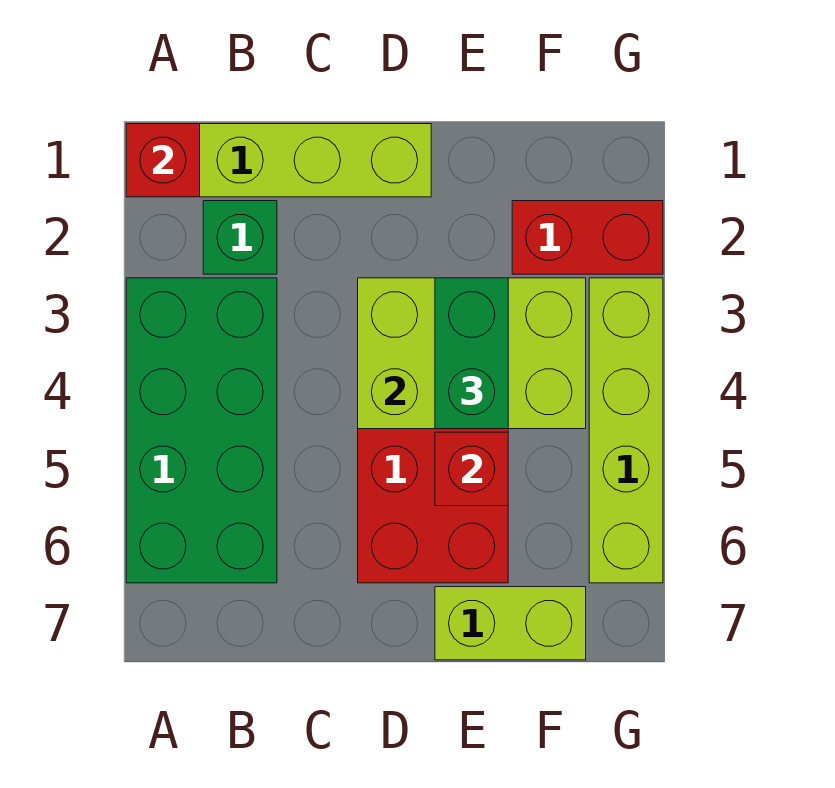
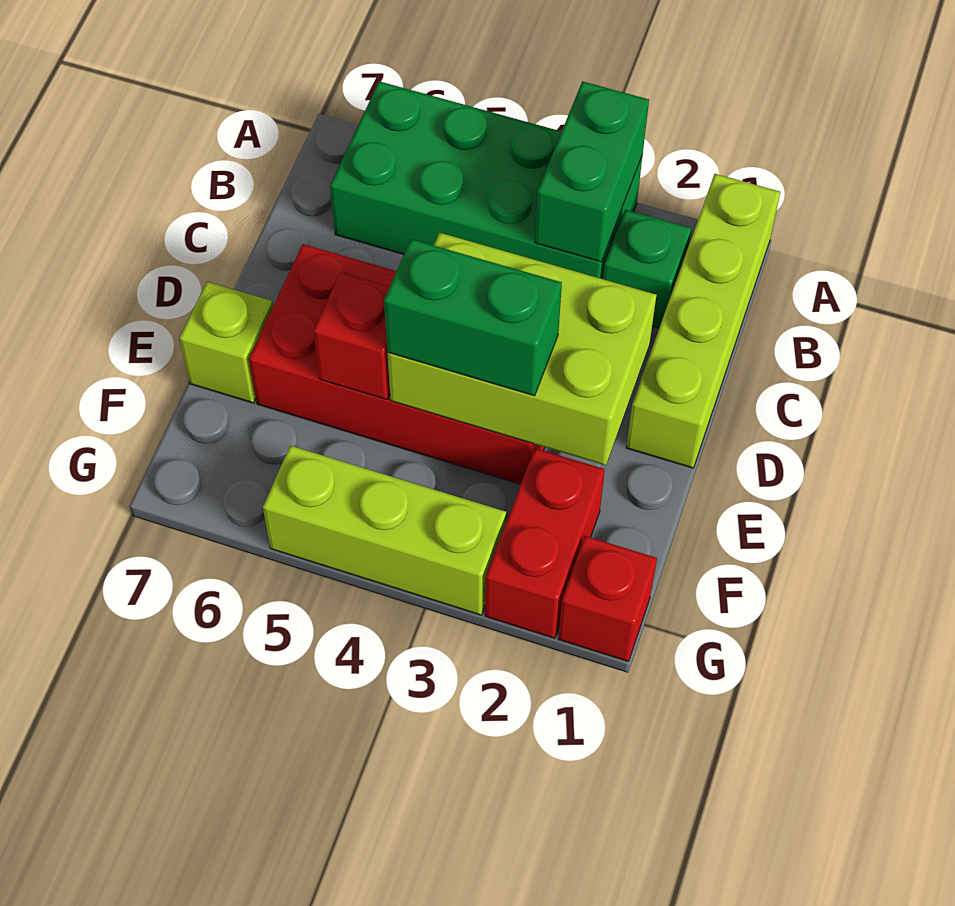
red brick A1 level 2 -> red brick G1 level 1
none -> green brick A3:B3 level 2
lime brick D3:F4 level 2 -> lime brick D2:E4 level 2
lime brick E7:F7 level 1 -> lime brick E7 level 1
lime brick G3:G6 level 1 -> lime brick G3:G5 level 1

